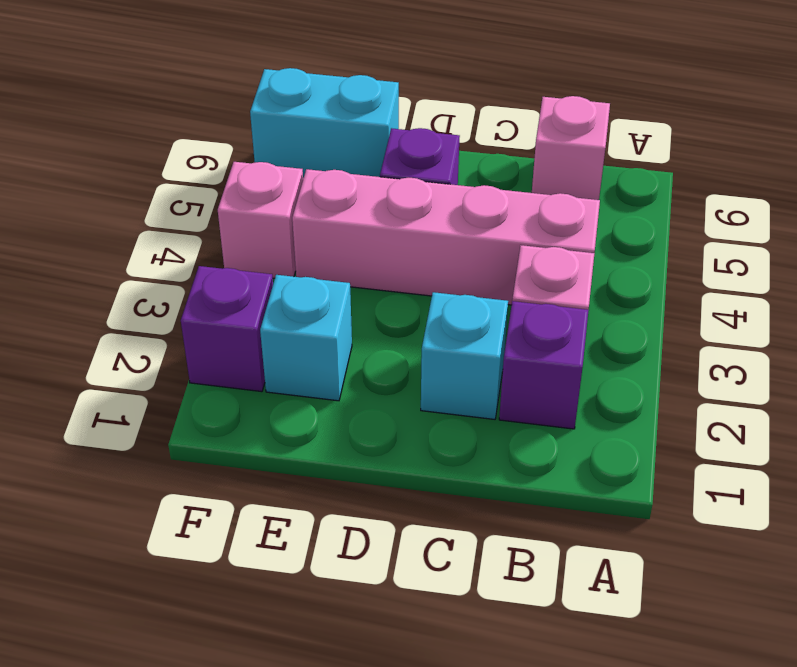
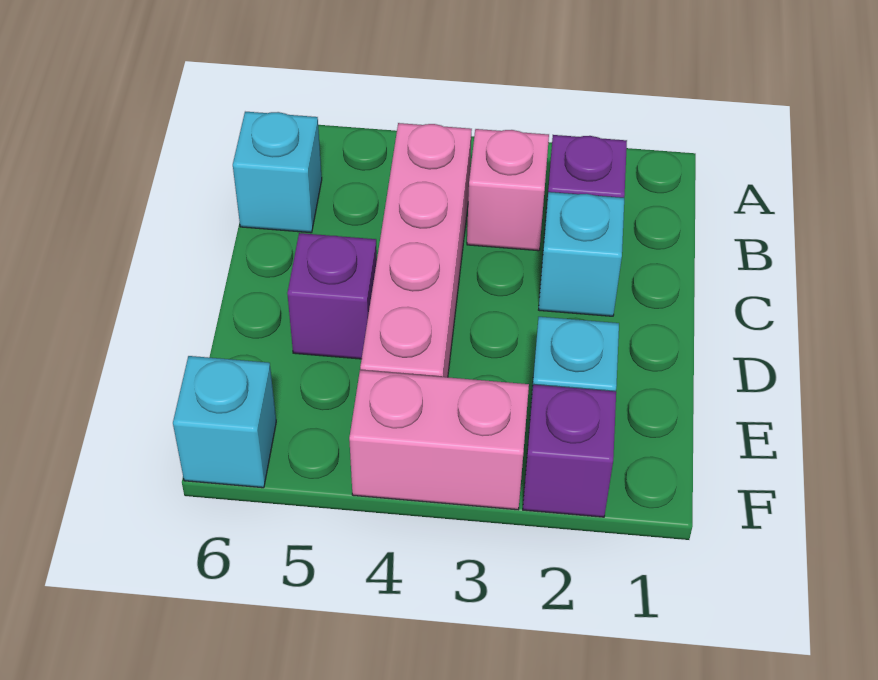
pink brick B6 level 1 -> cyan brick B6 level 1
cyan brick E6:F6 level 1 -> cyan brick F6 level 1
pink brick F4 level 1 -> pink brick F3:F4 level 1

